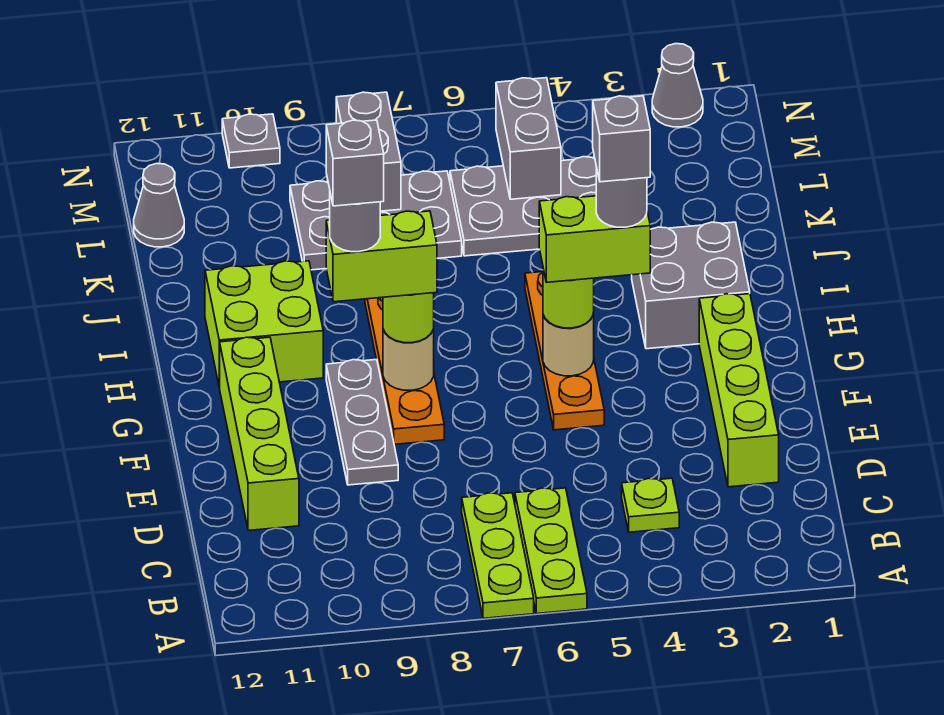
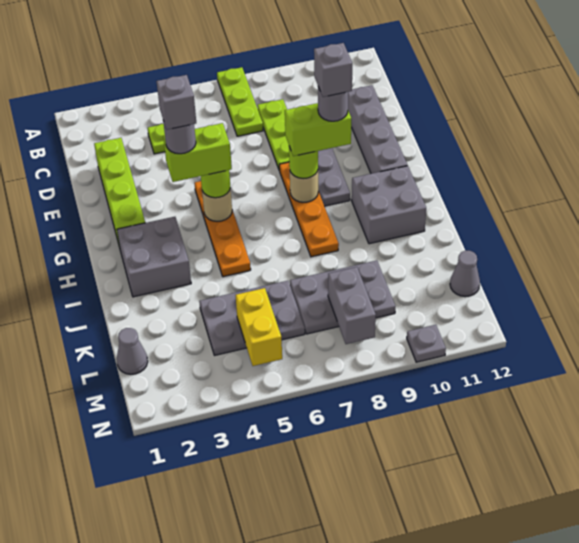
lime plate A6:C6 level 1 -> lime plate C8:E8 level 1
lime brick D11:G11 level 1 -> grey brick D11:G11 level 1
lime brick H10:I11 level 1 -> grey brick H10:I11 level 1
grey brick L5:M5 level 2 -> yellow brick L5:M5 level 2
grey cone N2 level 1 -> grey cone L1 level 1

